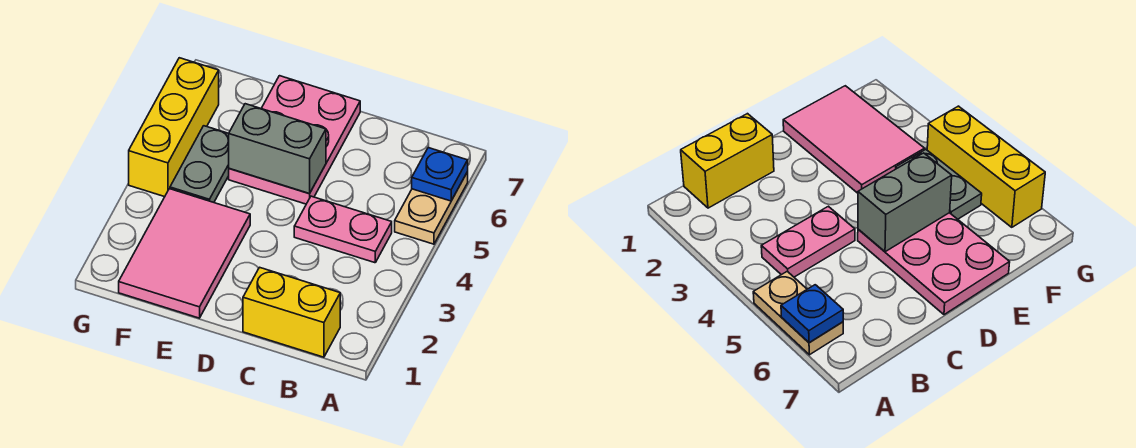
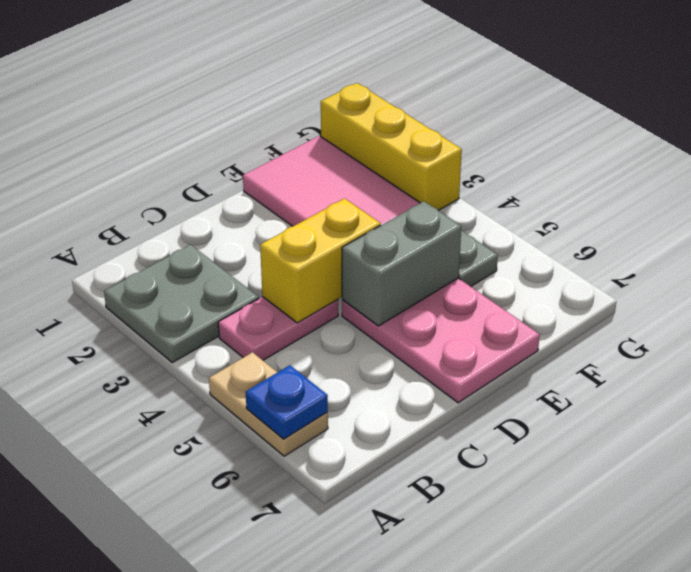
none -> grey plate A2:B3 level 1
yellow brick B1:C1 level 1 -> yellow brick C4:D4 level 2
yellow brick G4:G6 level 1 -> yellow brick G1:G3 level 1

